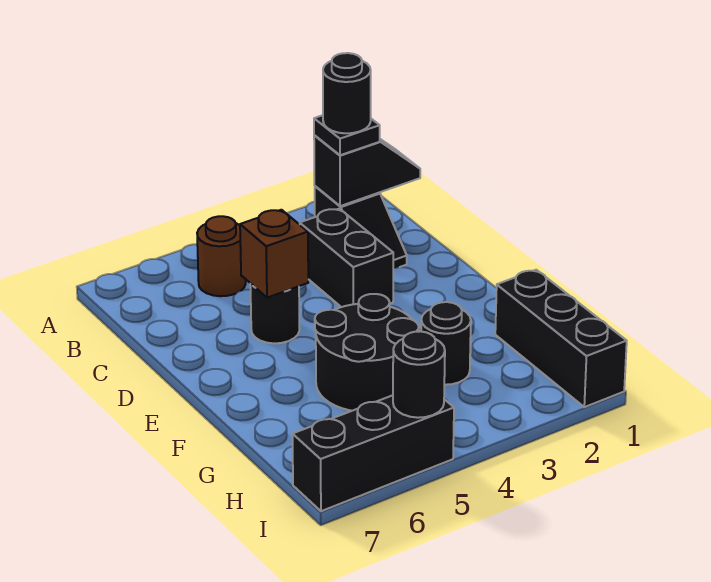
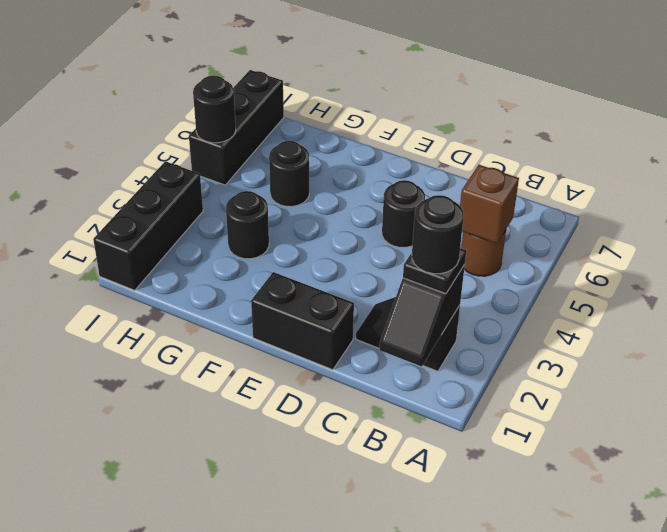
black brick C3:D3 level 1 -> black brick D1:E1 level 1
brown brick D5 level 2 -> brown brick B5 level 2
black round brick F4:G5 level 1 -> black round brick G5 level 1
black brick G1:I1 level 1 -> black brick I1:I3 level 1

